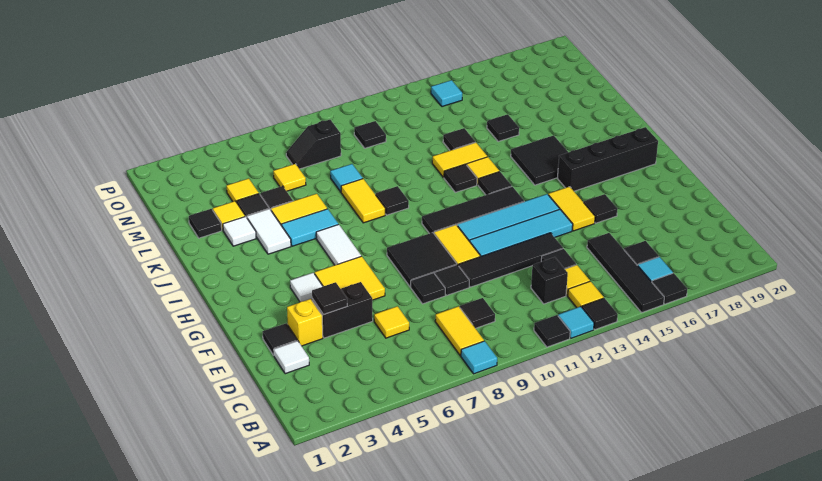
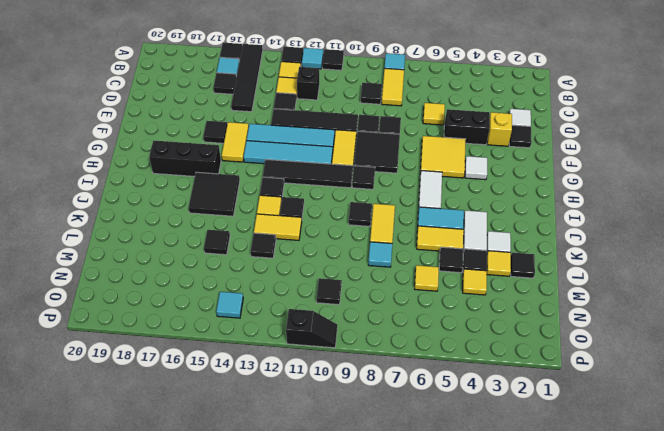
black tile E4 level 2 -> black tile H9 level 1
black brick H16:H19 level 1 -> black brick H16:H18 level 1
black slope N7:N8 level 1 top 8 -> black slope P10:P11 level 1 top 11

